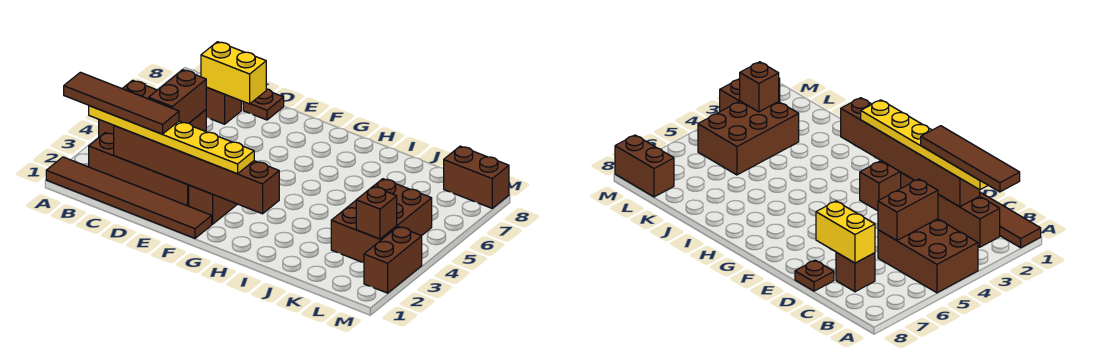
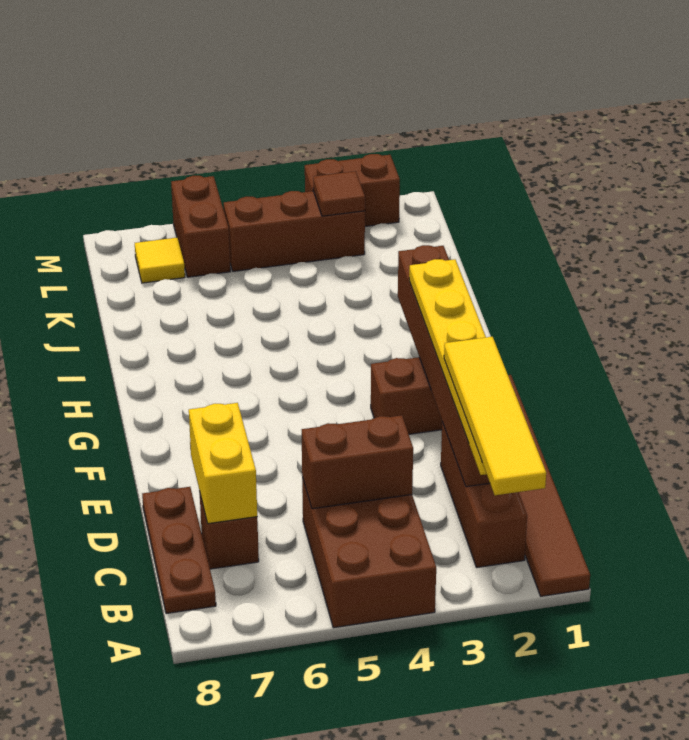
brown tile A2:D2 level 4 -> yellow tile A2:D2 level 4
brown brick B2:E2 level 1 -> brown brick B2:D2 level 1
brown plate D8 level 1 -> brown plate B8:D8 level 1
brown brick K3:L5 level 1 -> brown brick L3:L5 level 1
brown brick L3 level 2 -> brown tile L3 level 2
none -> yellow tile L7 level 1
brown brick L8:M8 level 1 -> brown brick L6:M6 level 1

